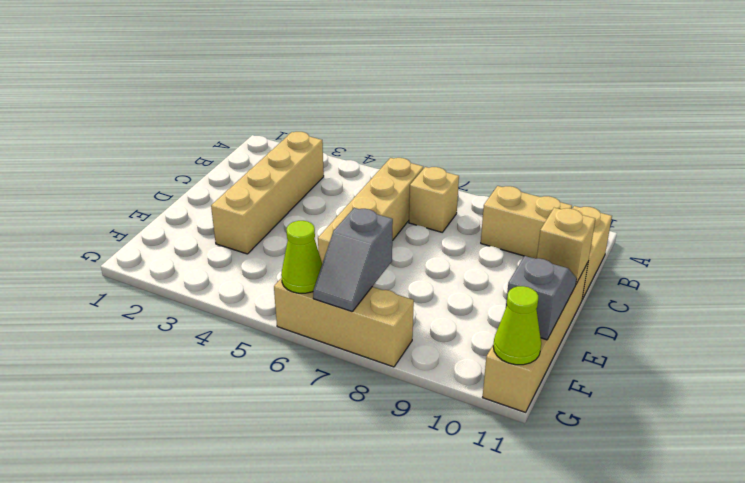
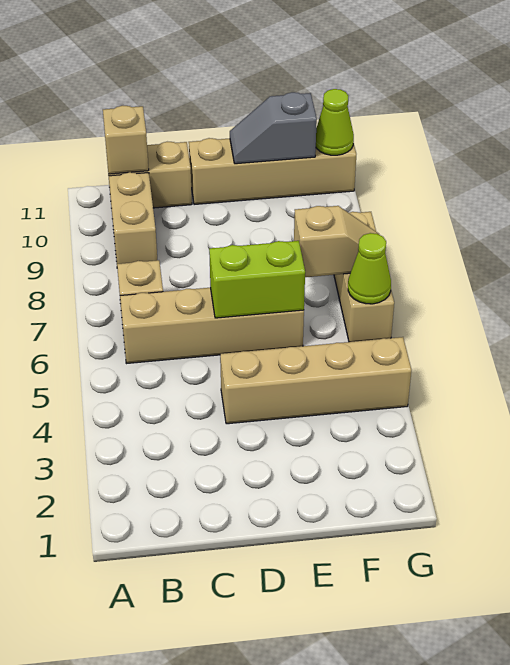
tan brick B3:E3 level 1 -> tan brick D4:G4 level 1
none -> lime brick D6:E6 level 2
tan brick D11 level 2 -> tan brick B11 level 2
grey slope F7:G7 level 2 top F -> tan slope F7:G7 level 2 top F

